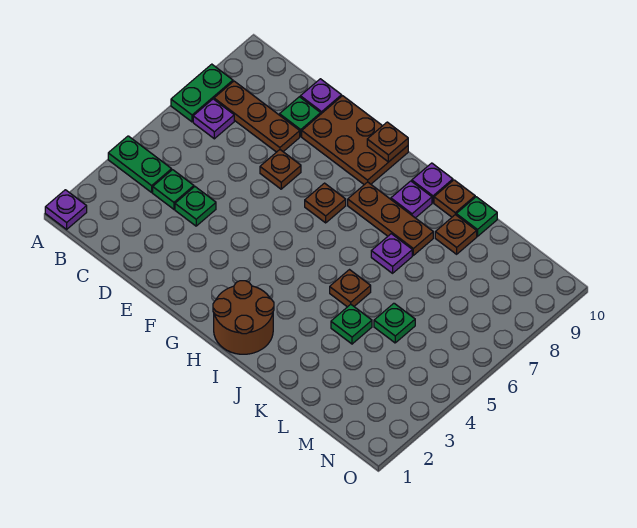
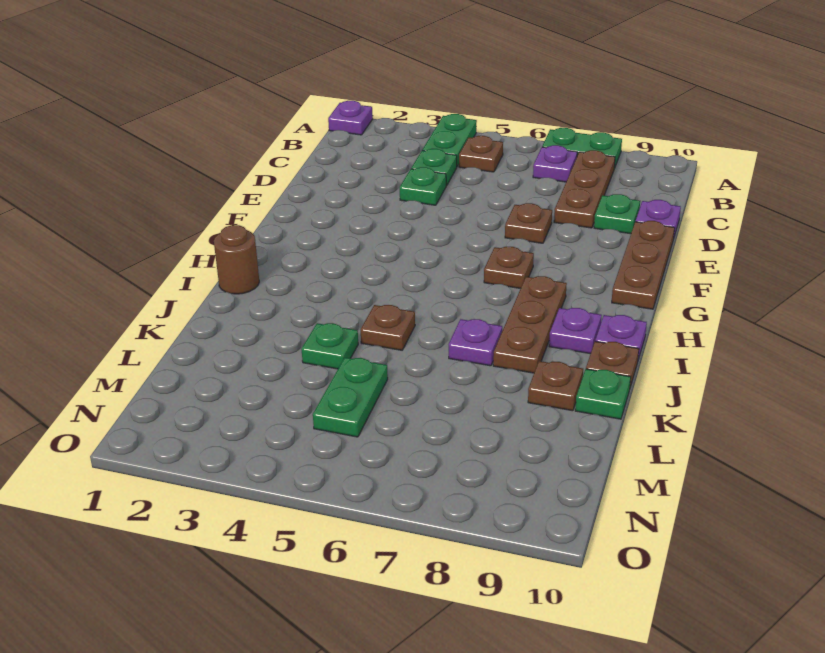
brown plate E9:G10 level 1 -> brown plate E10:G10 level 1
brown plate G10 level 2 -> brown plate B5 level 1
brown round brick H1:I2 level 1 -> brown round brick I1 level 1
green plate L5 level 1 -> green plate L5:M5 level 1

